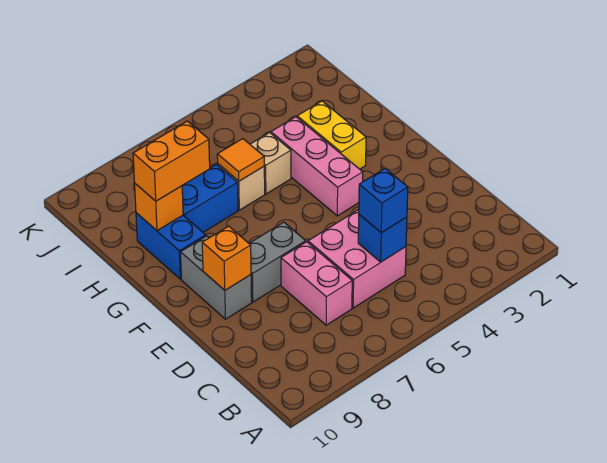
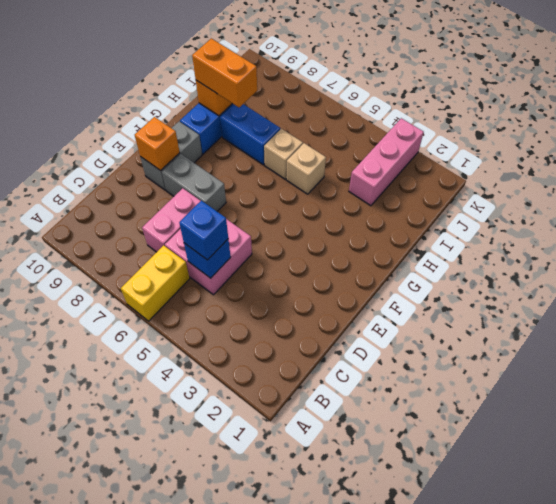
pink brick F4:H4 level 1 -> pink brick I3:K3 level 1
yellow brick G3:H3 level 1 -> yellow brick A6:B6 level 1
orange tile H6 level 2 -> none

